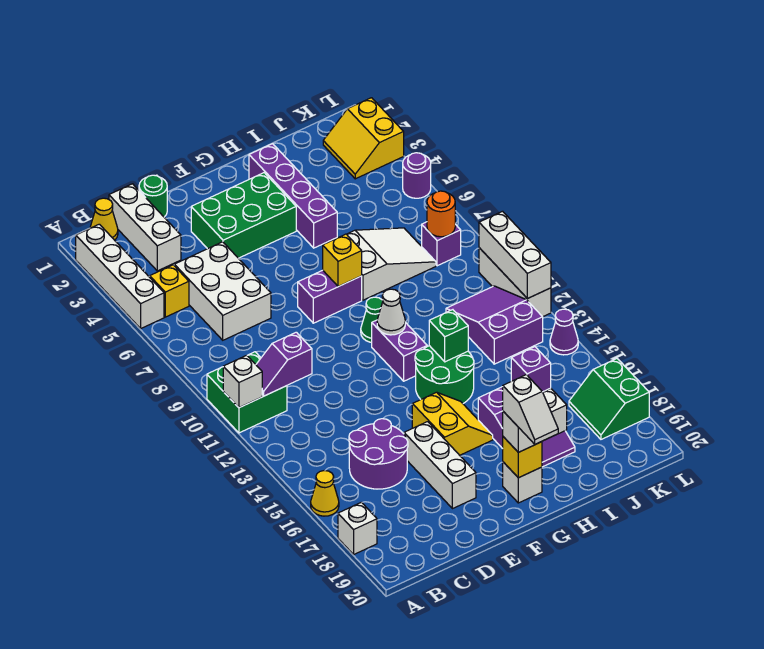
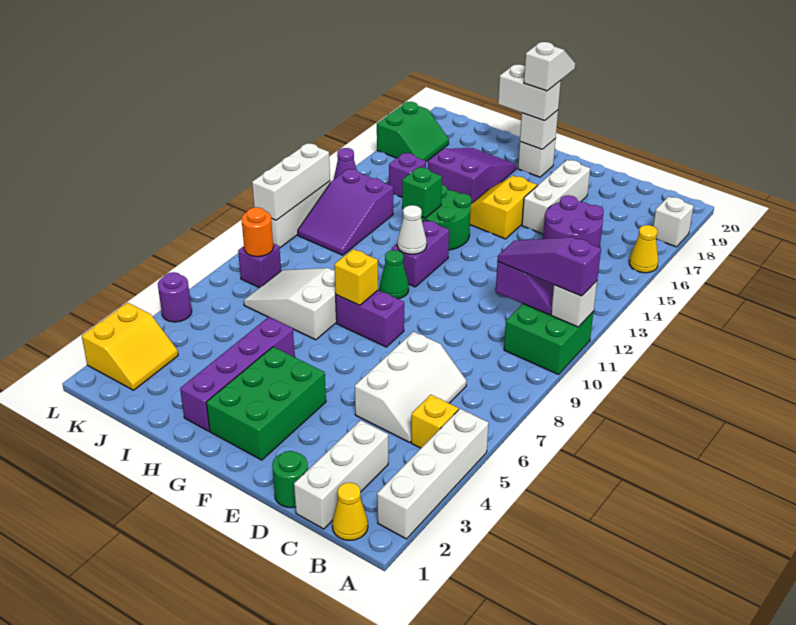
none -> purple slope A11:C11 level 3 top A
white brick C5:D7 level 1 -> white slope C5:D7 level 1 top D
green brick E3:G4 level 1 -> green brick F2:G4 level 1
yellow brick G19 level 2 -> white brick G19 level 2

